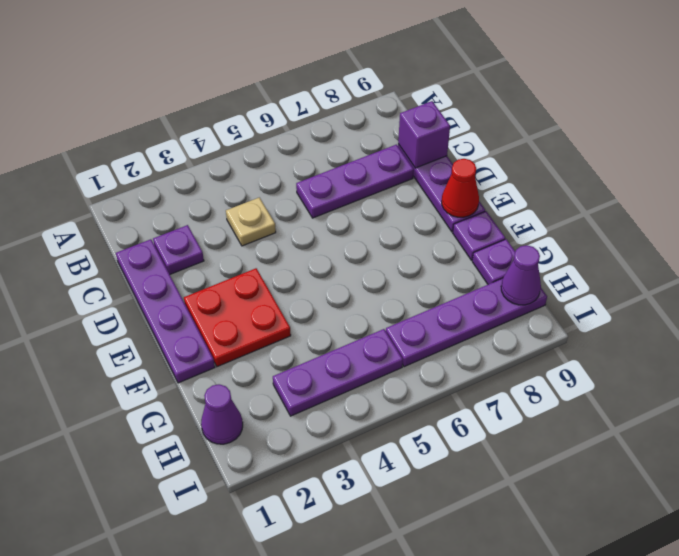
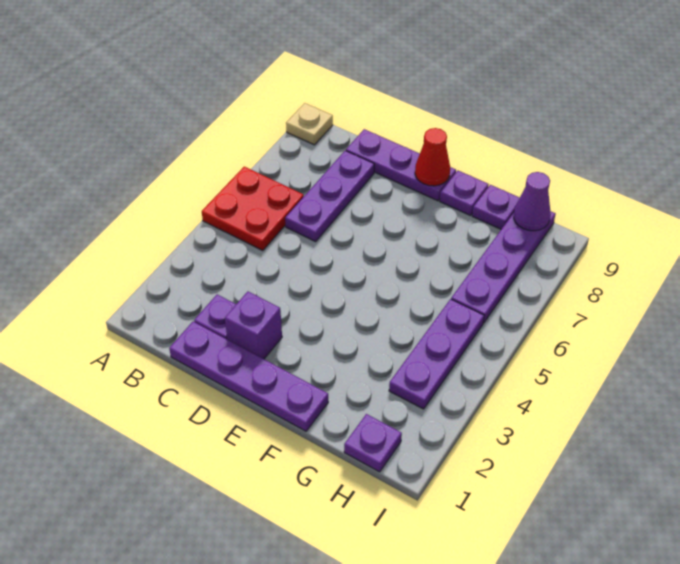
tan plate C4 level 1 -> tan plate A9 level 1
purple brick C9 level 2 -> purple brick D2 level 1
red plate E2:F3 level 1 -> red plate A5:B6 level 1
purple cone H1 level 1 -> purple plate H1 level 1

